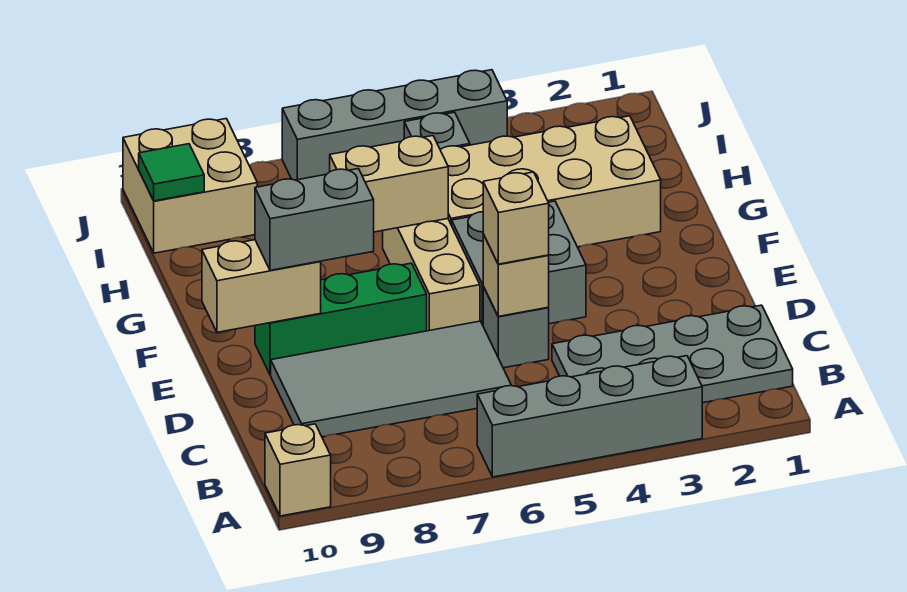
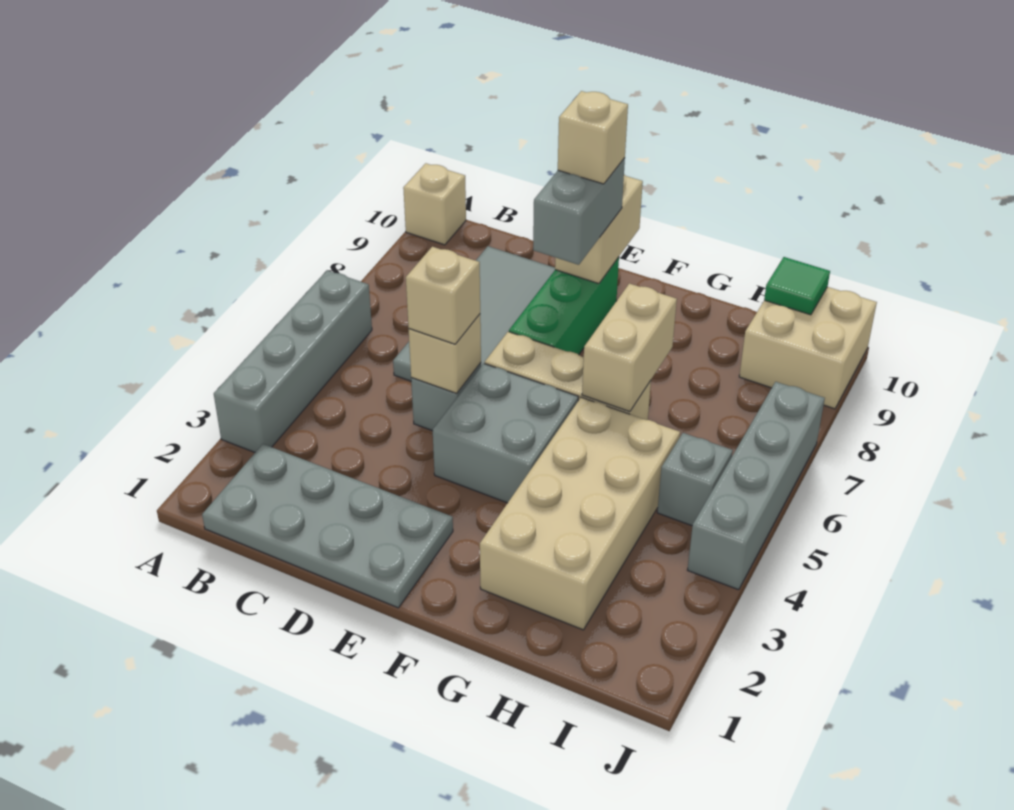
grey plate B1:C4 level 1 -> grey plate B1:E2 level 1
none -> tan brick E9 level 4

